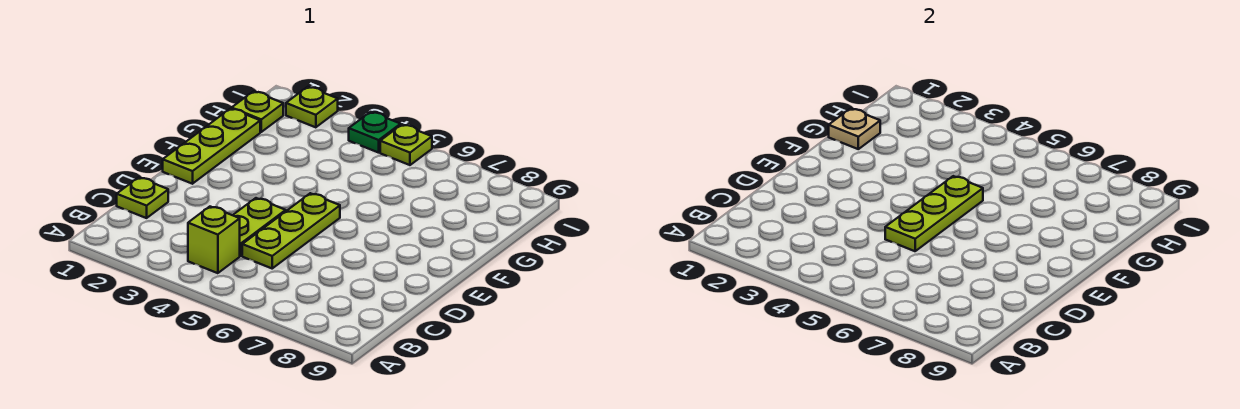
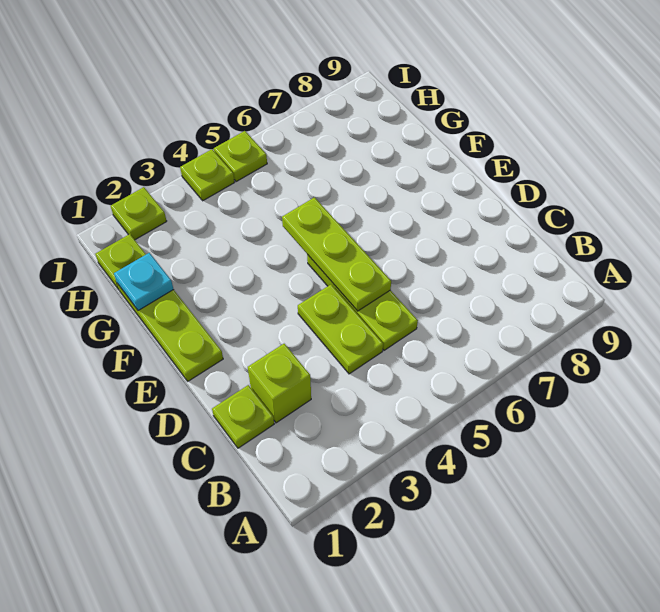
lime brick B4 level 1 -> lime brick C2 level 1
tan plate G1 level 2 -> cyan plate G1 level 2
green plate I4 level 1 -> lime plate I4 level 1

